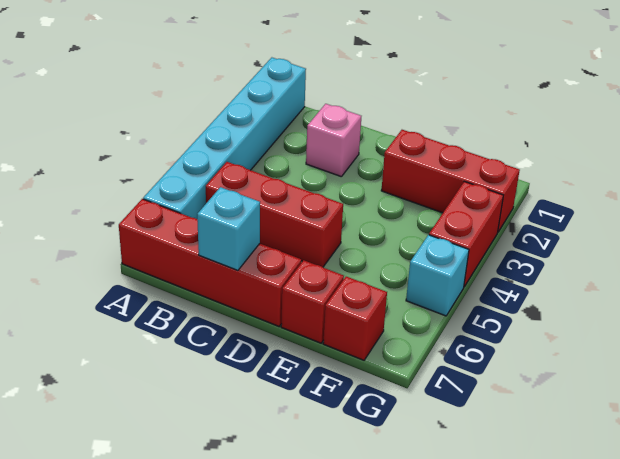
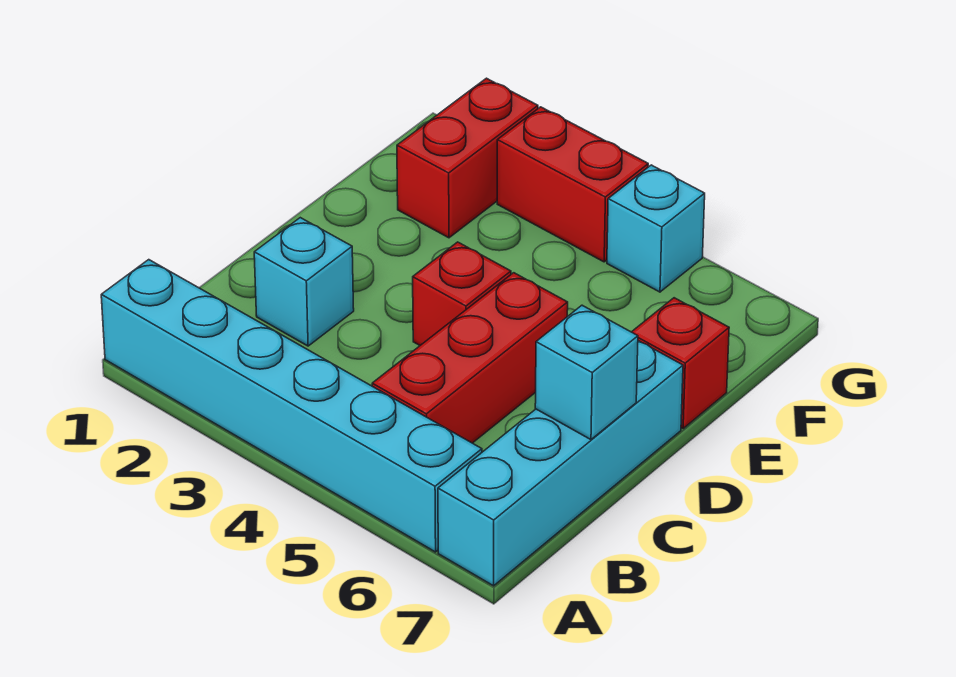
red brick A7:D7 level 1 -> cyan brick A7:D7 level 1
pink brick C2 level 1 -> cyan brick C2 level 1
red brick E2:G2 level 1 -> red brick F2:G2 level 1
red brick F7 level 1 -> red brick D4 level 1

